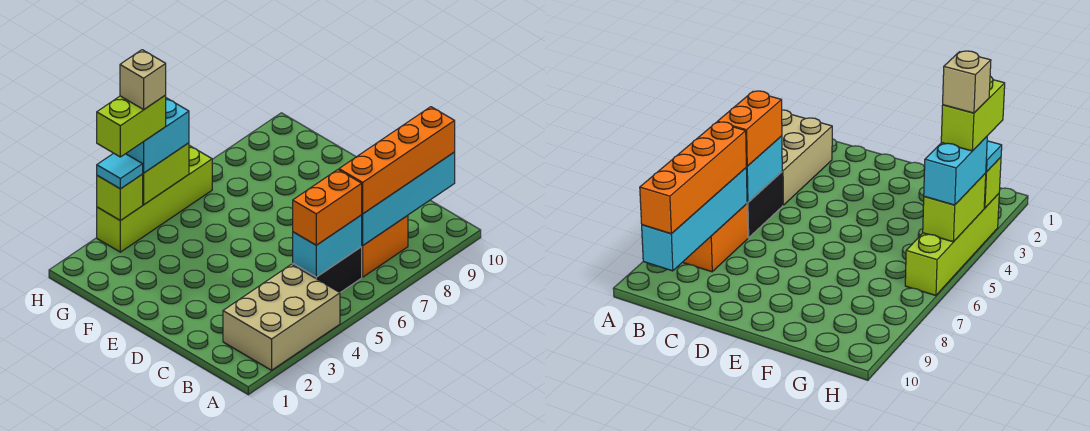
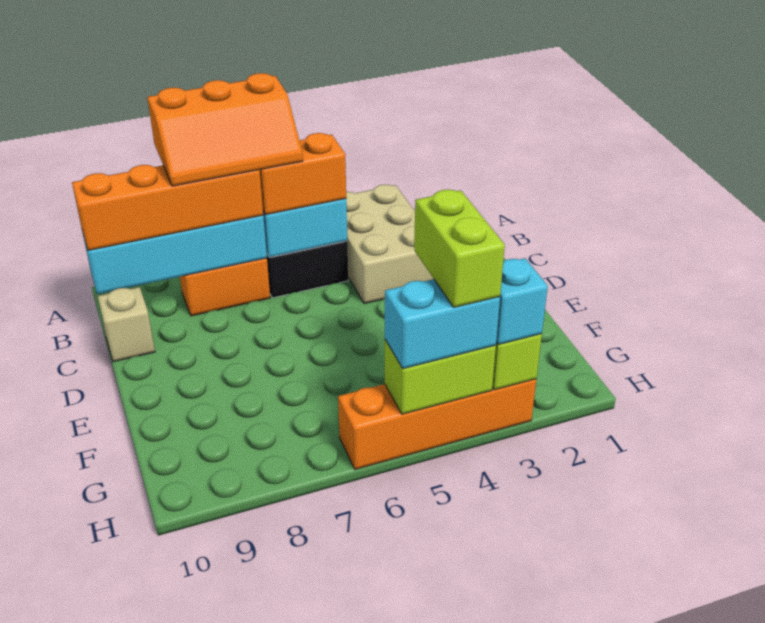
tan brick A2:B4 level 1 -> tan brick A3:C4 level 1
none -> orange slope A6:B8 level 4 top A
lime brick H3:H6 level 1 -> orange brick H3:H6 level 1
cyan tile H3 level 3 -> cyan brick H3 level 3
lime brick H3:H4 level 4 -> lime brick G4:H4 level 4
tan brick H4 level 5 -> tan brick C10 level 1

